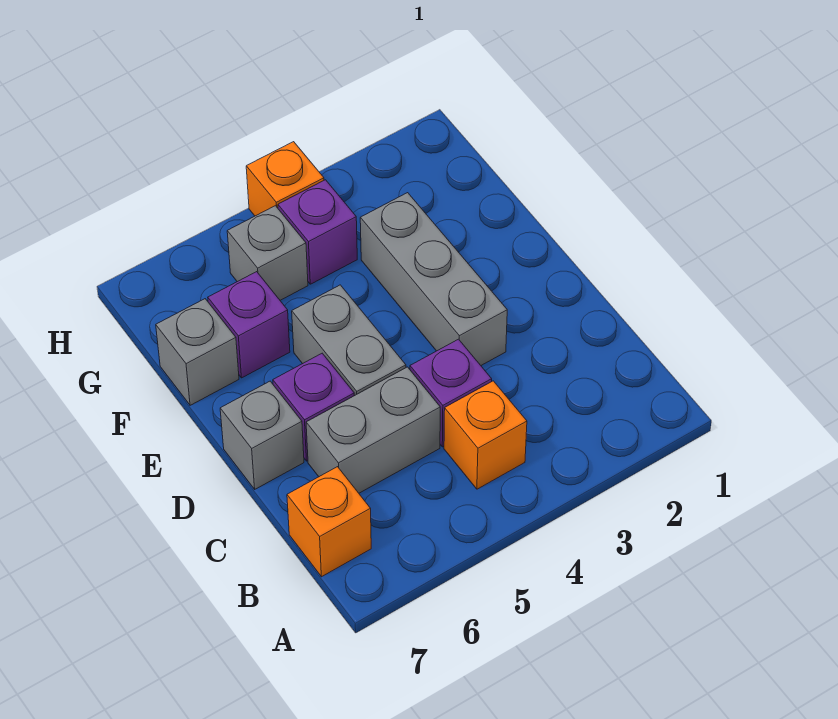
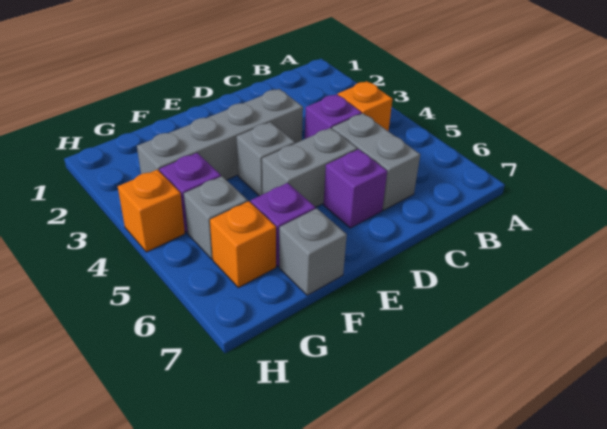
orange brick B7 level 1 -> orange brick G6 level 1
grey brick D3:F3 level 1 -> grey brick D3:G3 level 1
grey brick D7 level 1 -> grey brick E4 level 1

